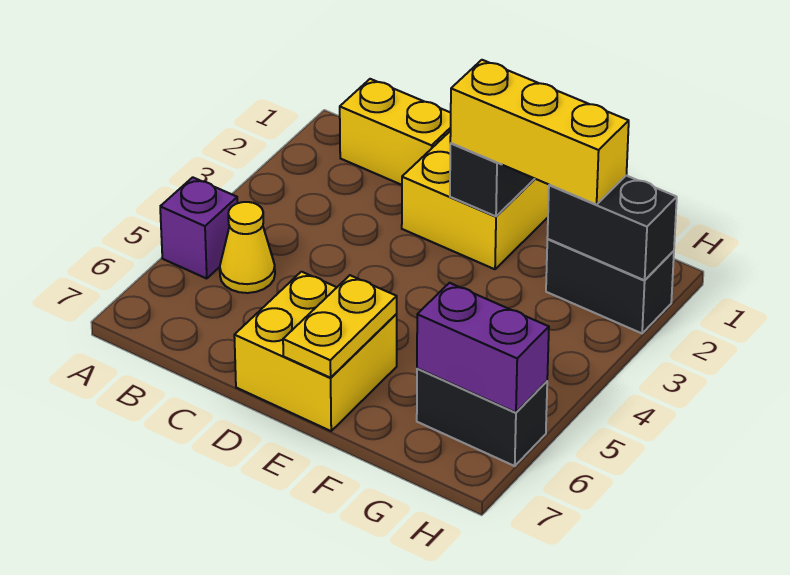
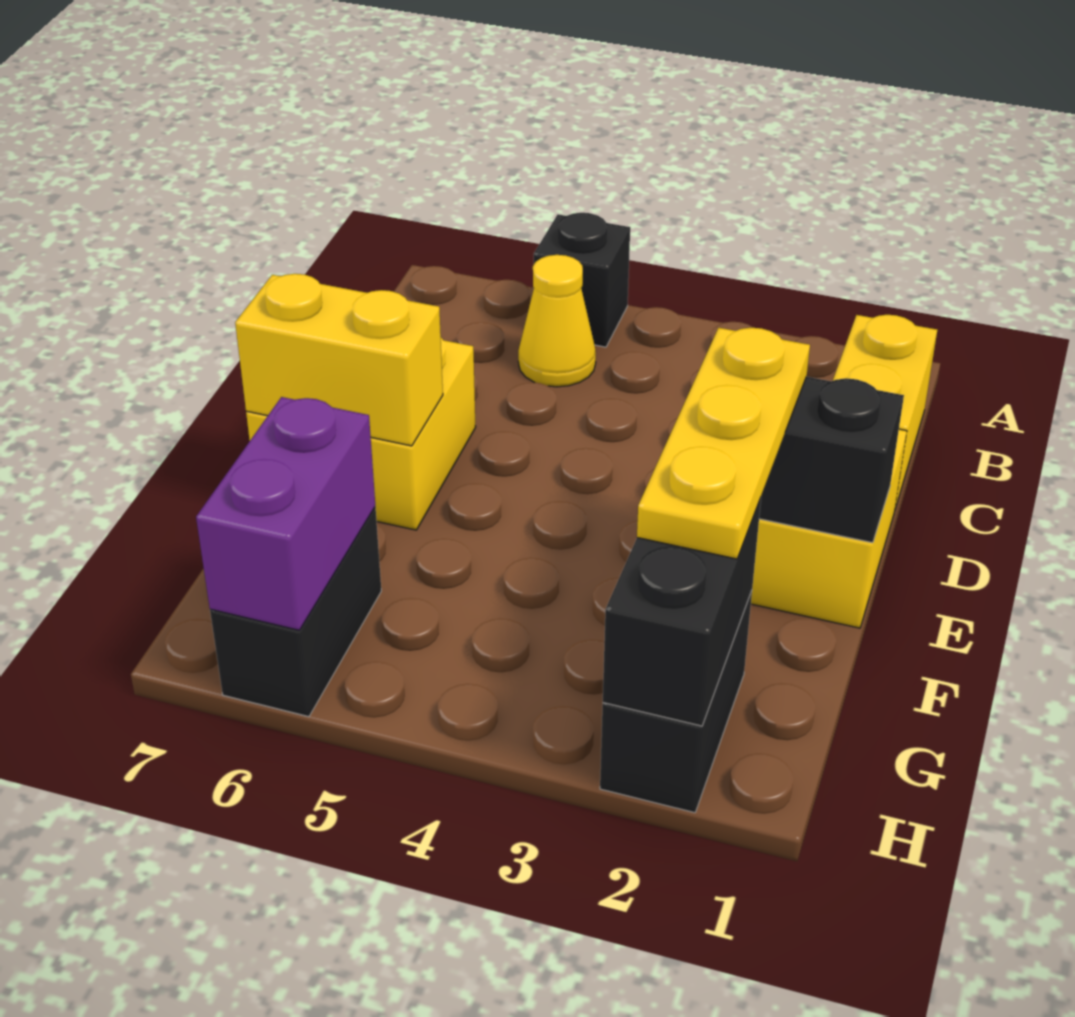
purple brick A5 level 1 -> black brick A5 level 1
yellow brick E2:G2 level 3 -> yellow plate E2:G2 level 3
yellow plate E6:E7 level 2 -> yellow brick E6:E7 level 2

